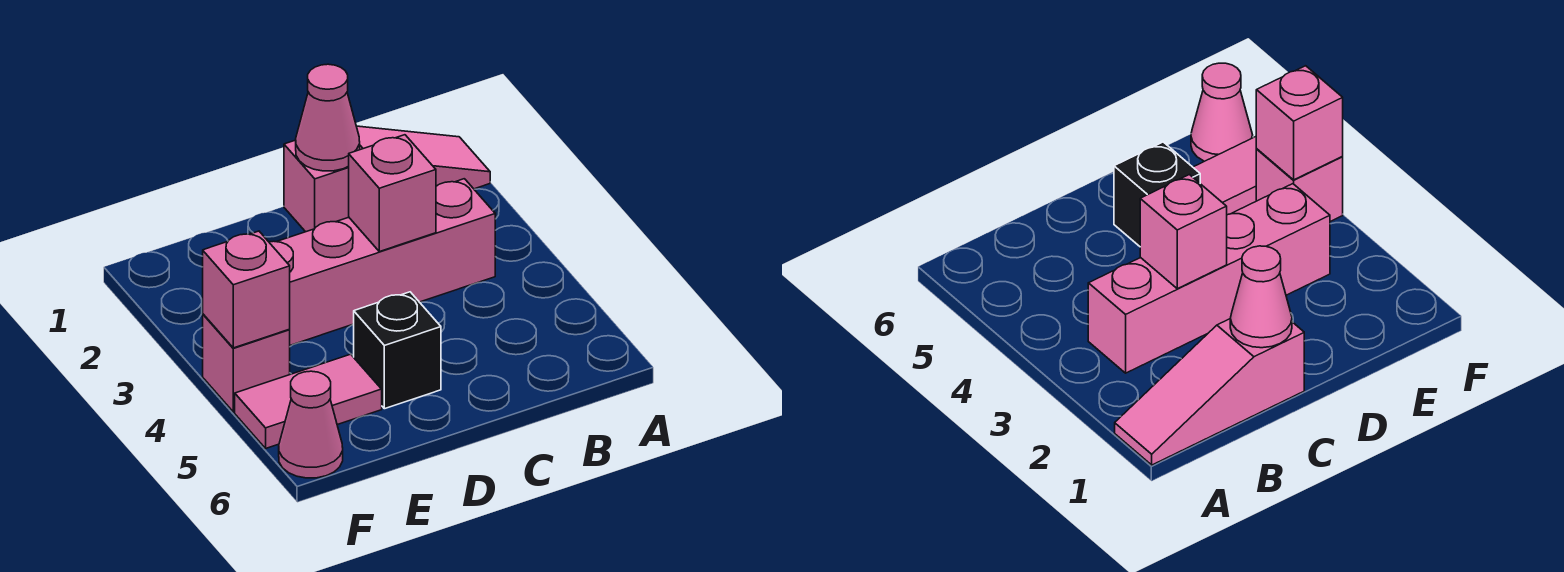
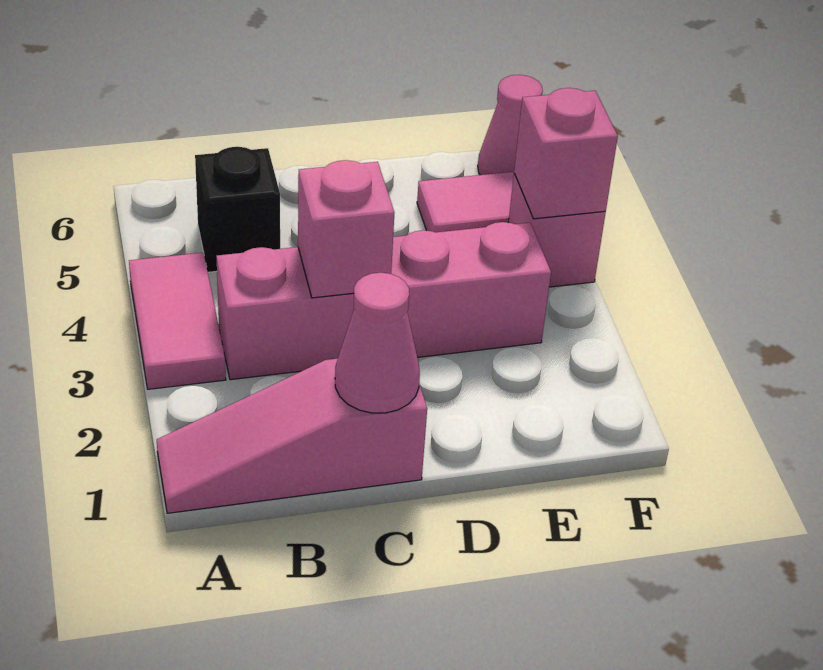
none -> pink tile A3:A4 level 1
black brick D5 level 1 -> black brick B5 level 1

